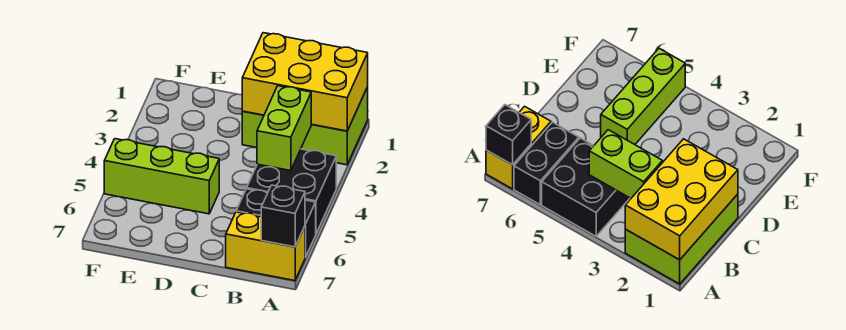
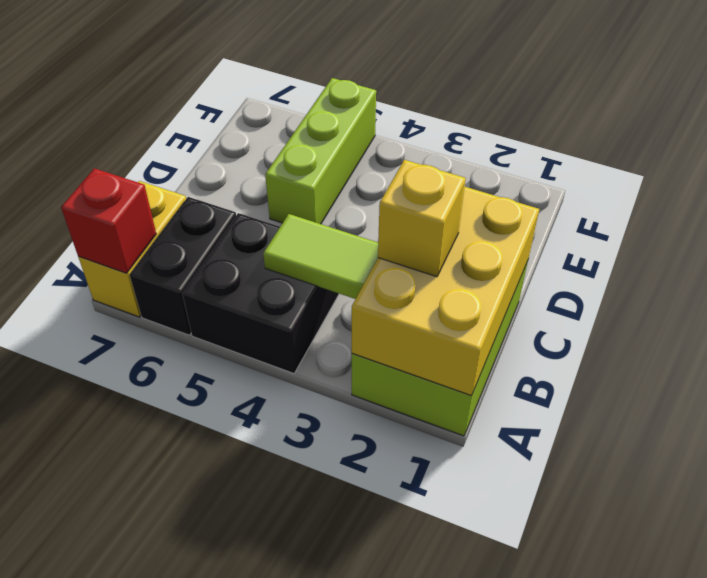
black brick A7 level 2 -> red brick A7 level 2
none -> yellow brick B2 level 3
lime brick B3:B4 level 2 -> lime tile B3:B4 level 2

